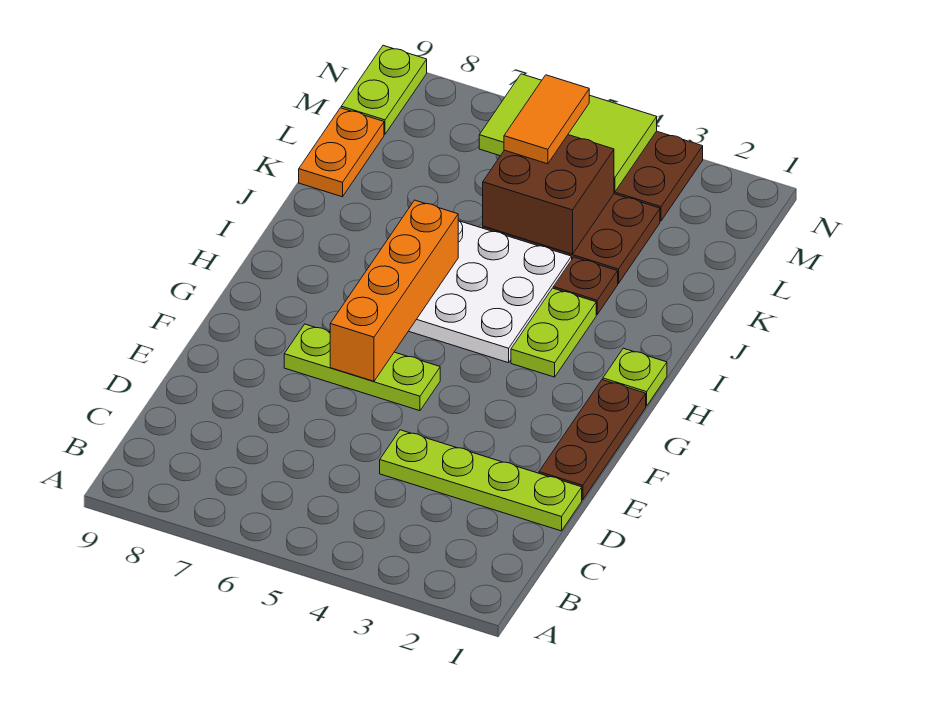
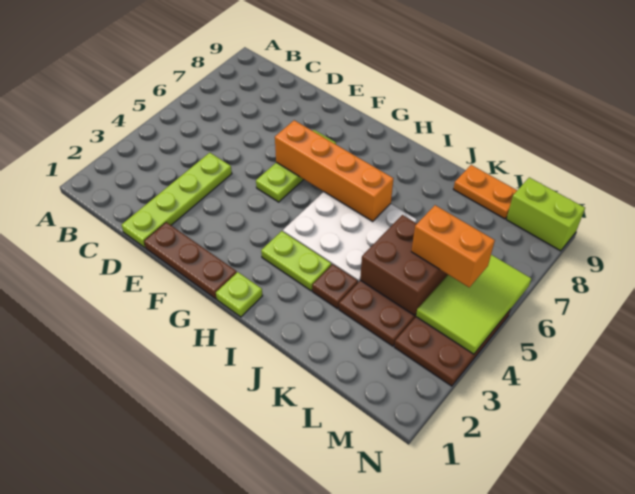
orange tile L5:M5 level 3 -> orange brick L5:M5 level 3
lime plate M9:N9 level 1 -> lime brick M9:N9 level 1

